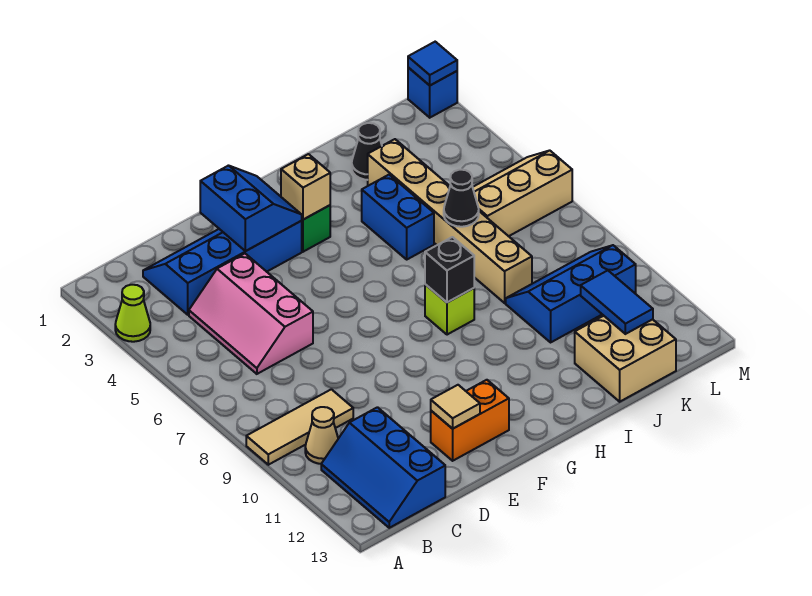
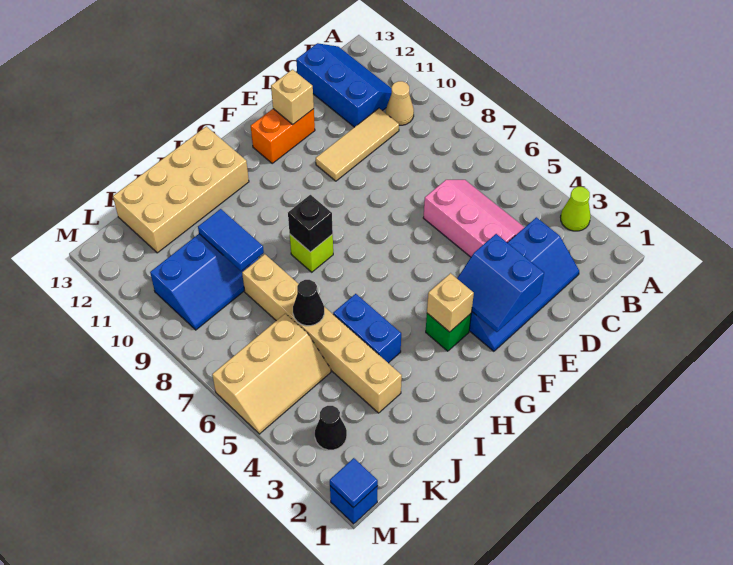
tan tile A9:C9 level 1 -> tan tile C10:E10 level 1
tan tile E12 level 2 -> tan brick E12 level 2
black cone J2 level 1 -> black cone L3 level 1
tan brick J12:K13 level 1 -> tan brick H12:K13 level 1
blue tile K11:K12 level 2 -> blue tile J9:J10 level 2

